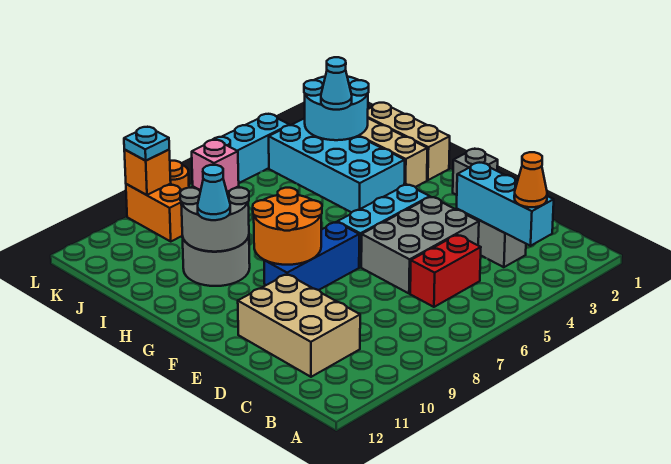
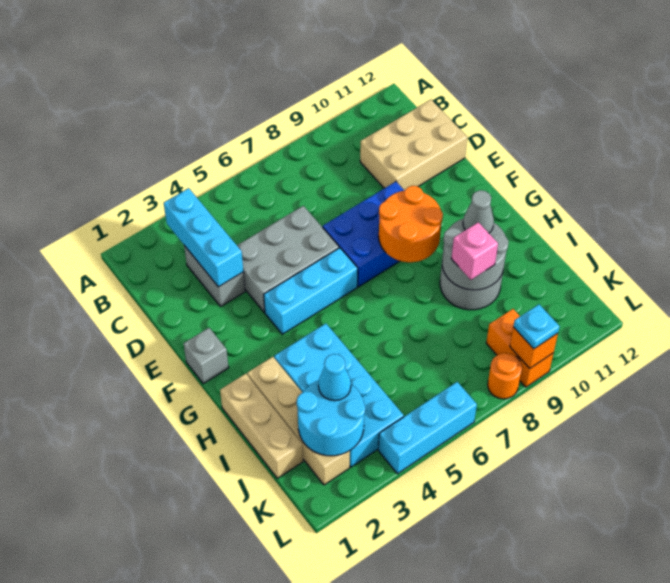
orange cone B3 level 3 -> none
red brick C5:C6 level 1 -> none
tan brick C10:E11 level 1 -> tan brick C10:D12 level 1
blue brick F7:F9 level 1 -> blue brick E7:F9 level 1
cyan cone H10 level 3 -> grey cone H10 level 3

